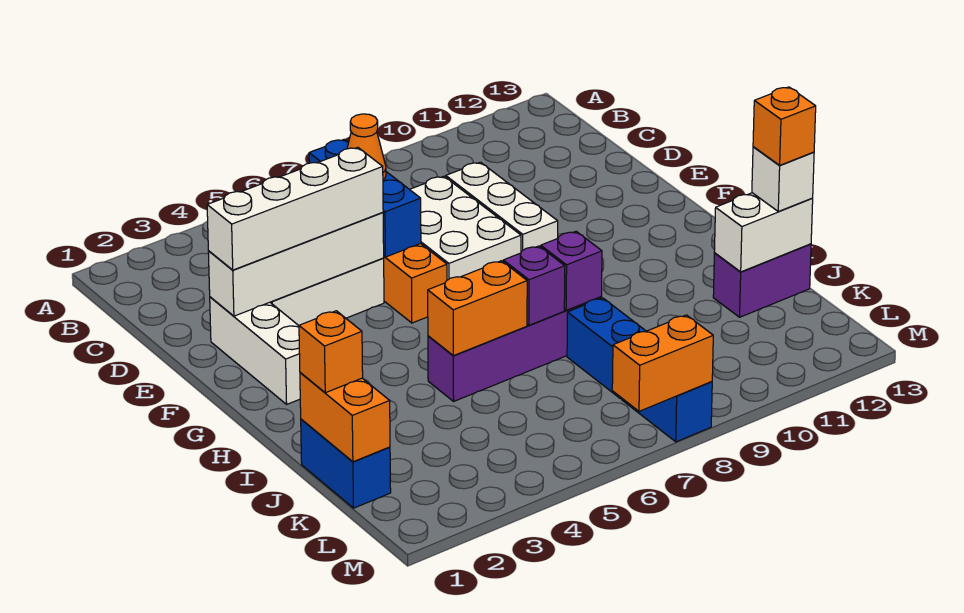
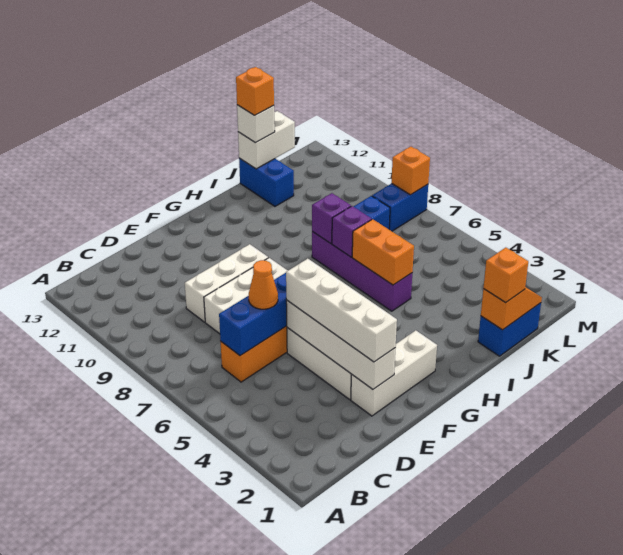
orange brick J1:K1 level 2 -> orange slope J1:K1 level 2 top J
purple brick J12:J13 level 1 -> blue brick J12:J13 level 1
white brick J12:J13 level 2 -> white brick J13:K13 level 2
orange brick M7:M8 level 2 -> orange brick M8 level 2

